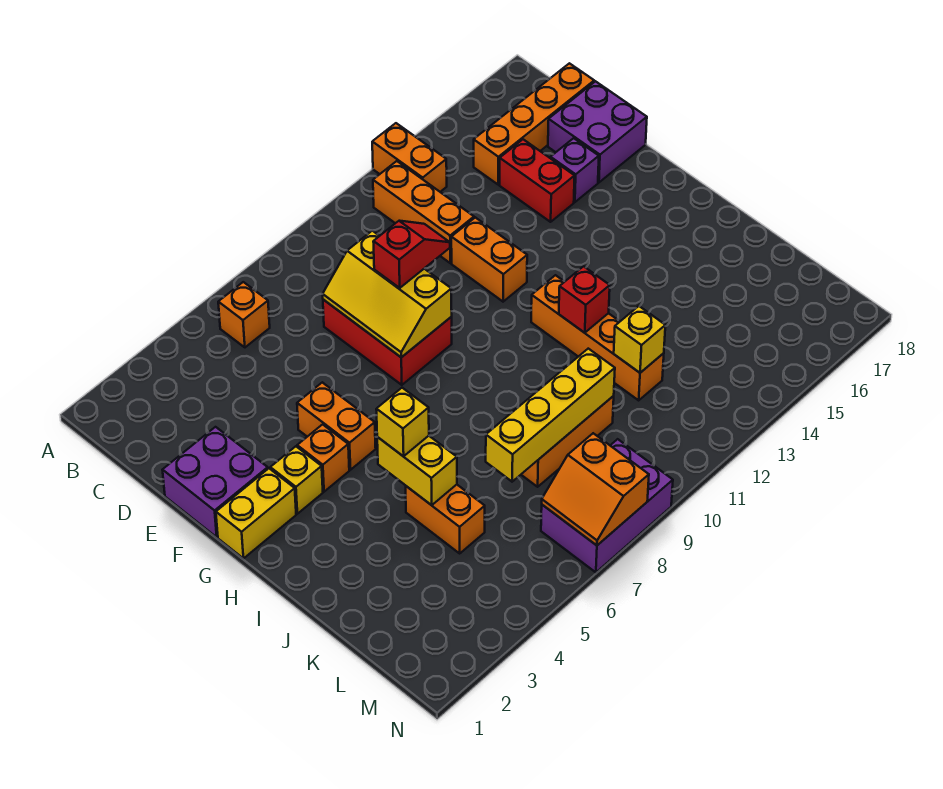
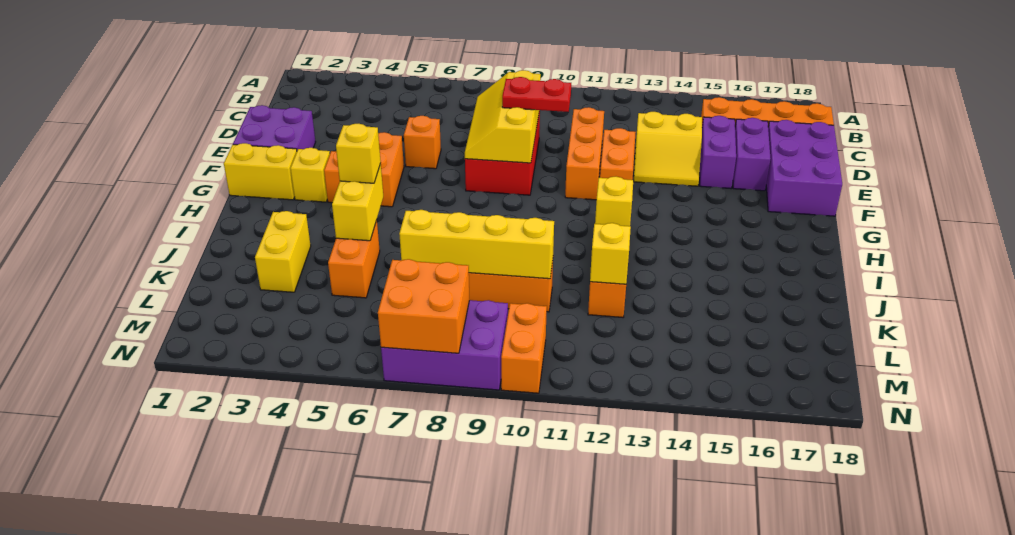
orange brick A13:B13 level 1 -> orange brick M10:N10 level 1
orange brick B6 level 1 -> orange brick E6 level 1
orange brick B12:D12 level 1 -> orange brick D11:F11 level 1
none -> yellow slope D13:E14 level 1 top D
red brick D15:E15 level 1 -> purple brick D15:E15 level 1
purple brick D17:E18 level 1 -> purple brick D17:F18 level 1
red slope E9:E10 level 3 top 9 -> red plate E9:E10 level 3
purple brick E16 level 1 -> purple brick D16:E16 level 1
red brick I12 level 2 -> yellow brick I12 level 2
none -> yellow brick J3:K3 level 1
orange slope M7:N8 level 2 top 8 -> orange brick M7:N8 level 2

